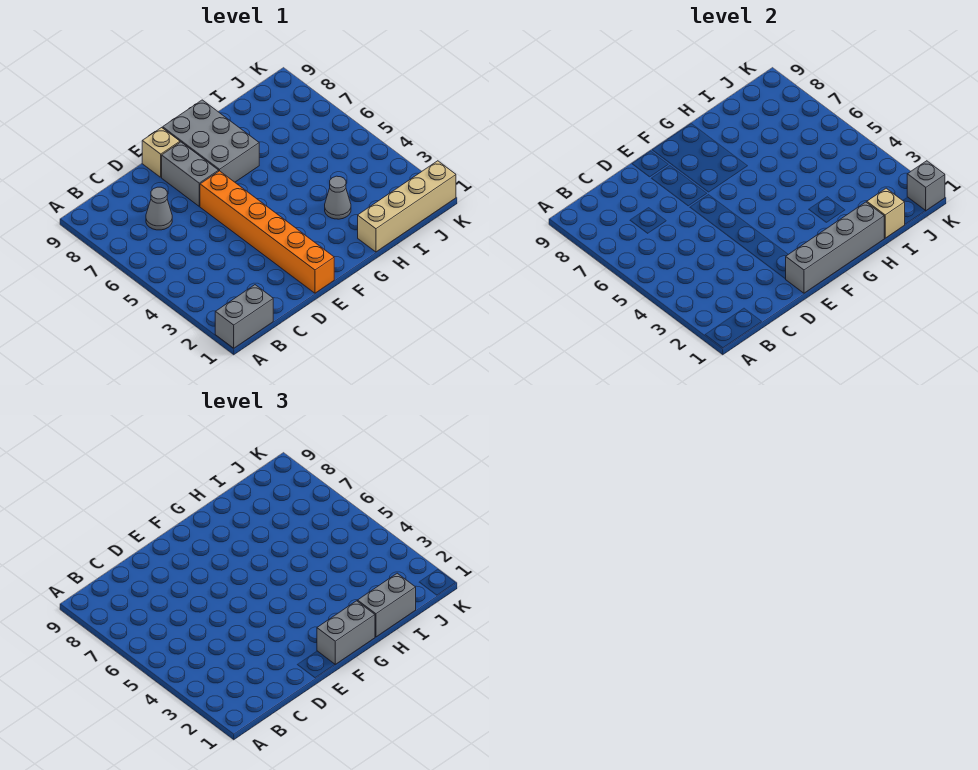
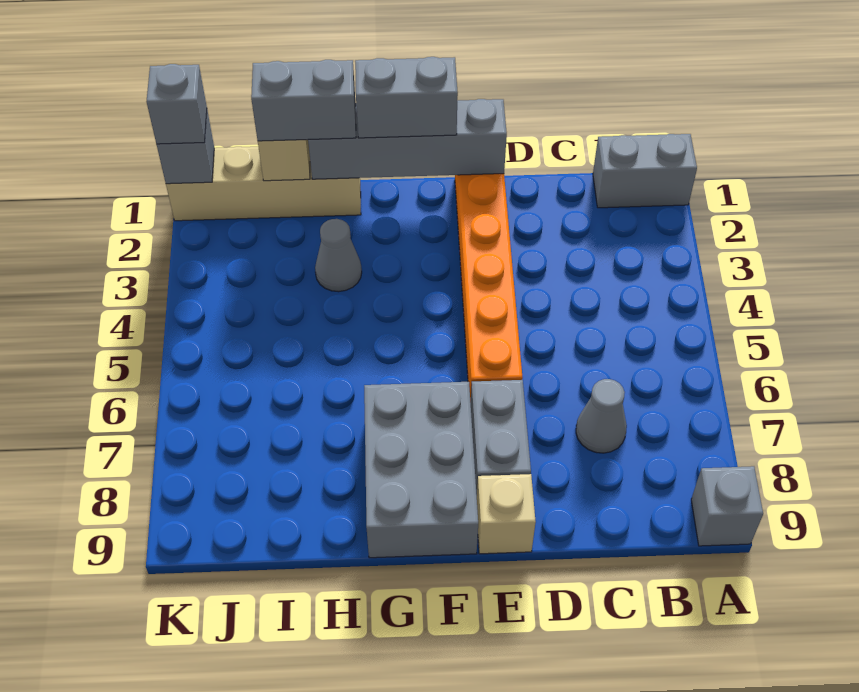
none -> grey brick A9 level 1
none -> grey brick K1 level 3

